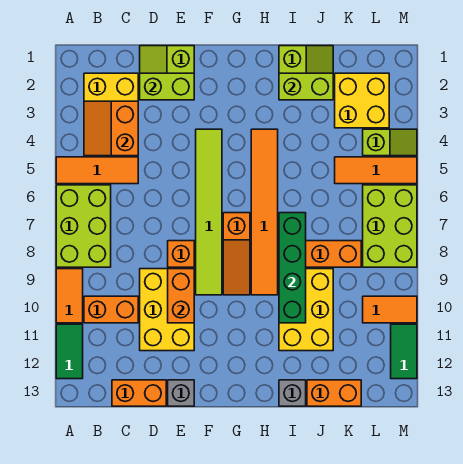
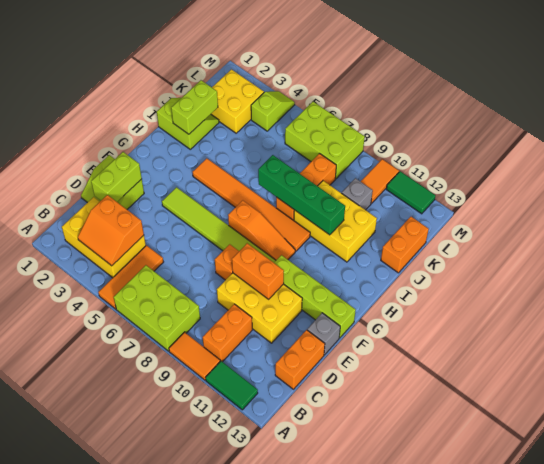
none -> lime brick F10:F13 level 1
grey brick I13 level 1 -> grey brick K10 level 1
orange tile K5:M5 level 1 -> none

